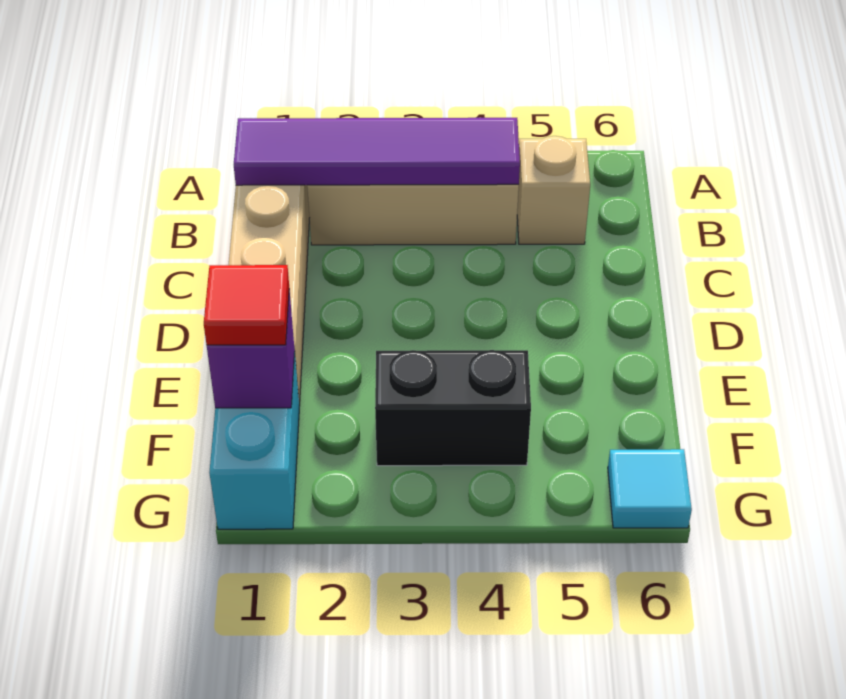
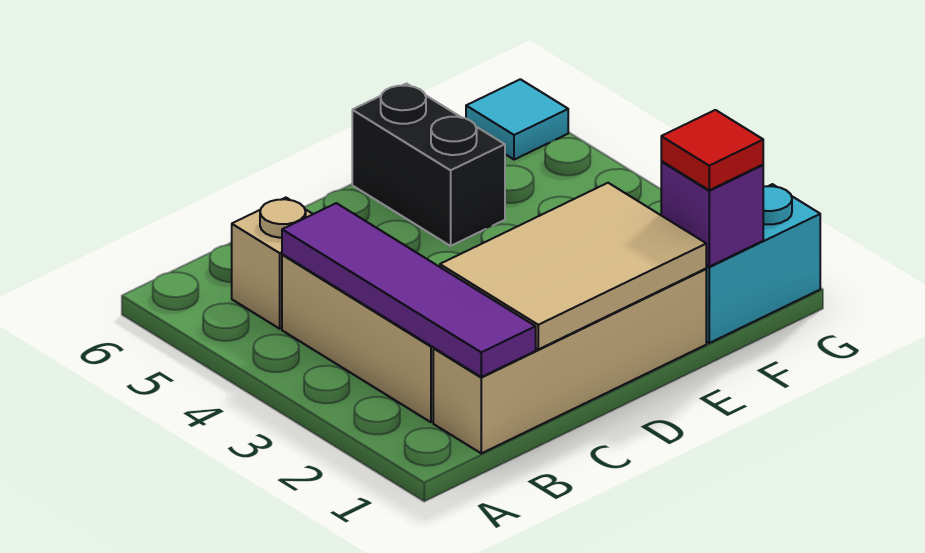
none -> tan tile C1:E2 level 2
black brick F3:F4 level 1 -> black brick E5:E6 level 1

